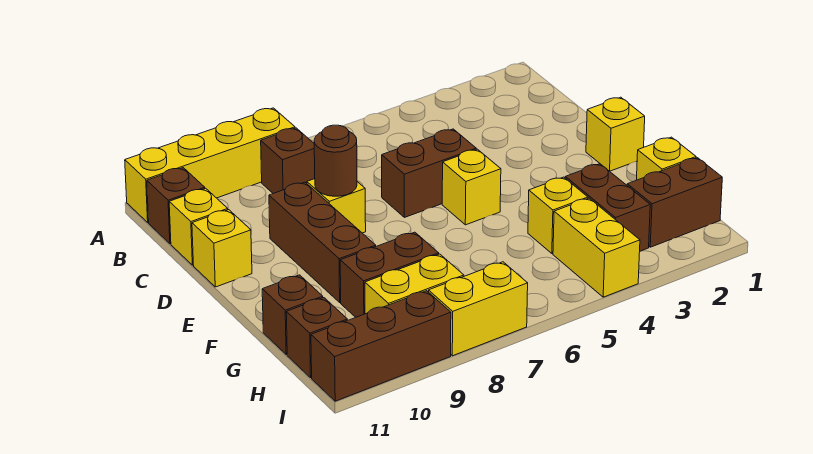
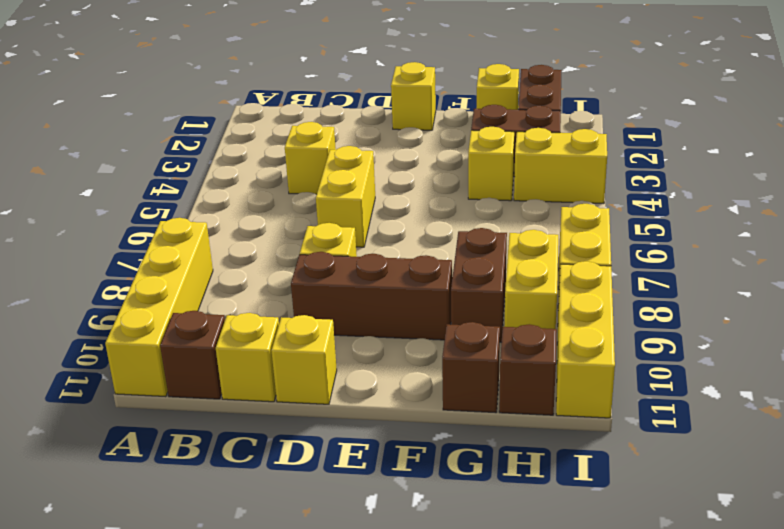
brown brick B8 level 1 -> none
brown brick D5:D6 level 1 -> yellow brick D5:D6 level 1
brown round brick D8 level 2 -> none
yellow brick E5 level 1 -> yellow brick C4 level 1
brown brick I9:I11 level 1 -> yellow brick I9:I11 level 1

